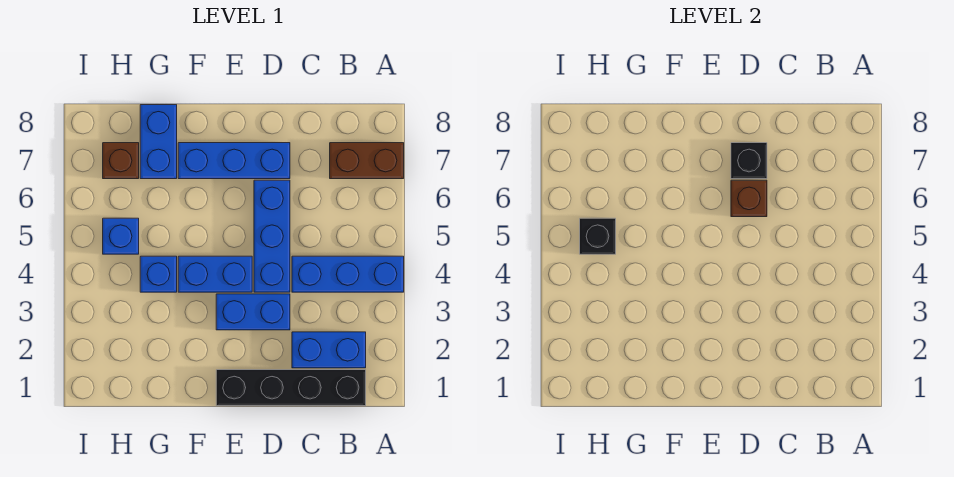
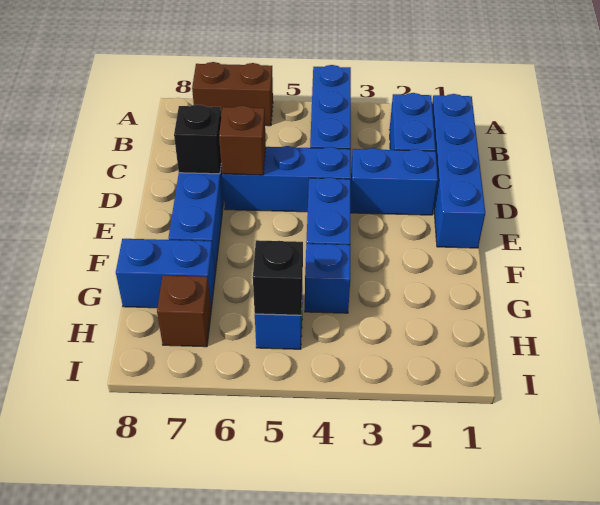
brown brick A7:B7 level 1 -> brown brick A6:A7 level 1
black brick B1:E1 level 1 -> blue brick B1:E1 level 1
blue brick D3:E3 level 1 -> blue brick D2:D3 level 1

